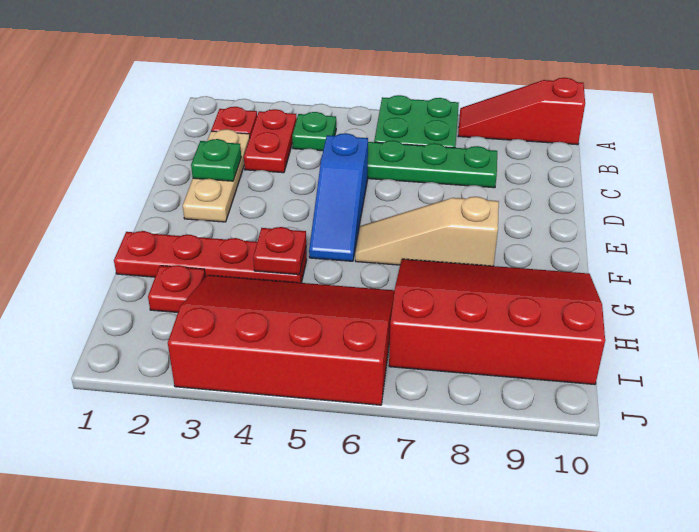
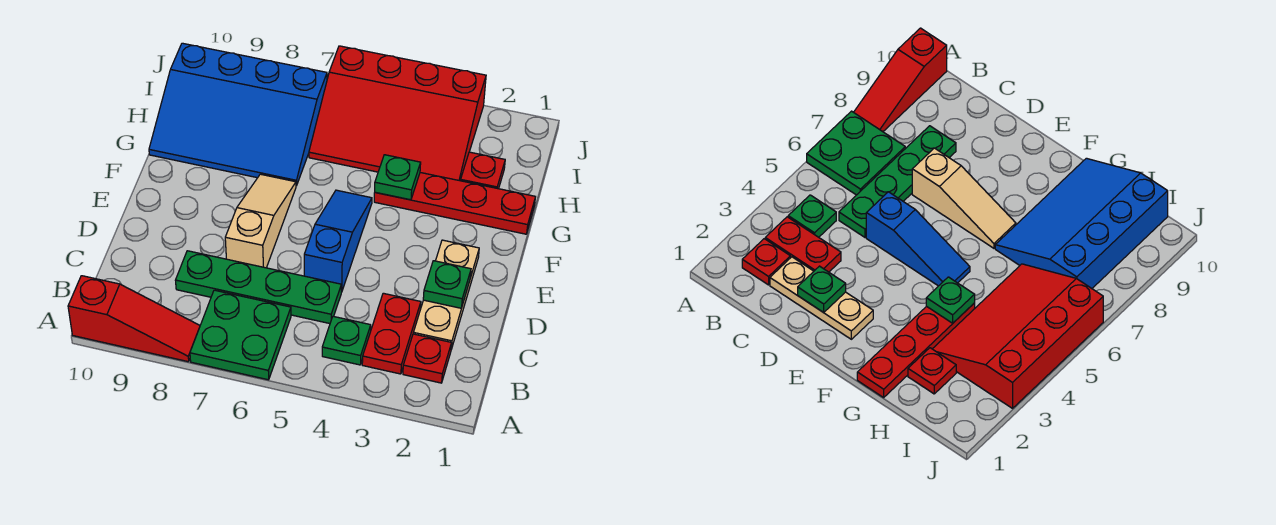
tan slope F6:F8 level 1 top 8 -> tan slope D7:F7 level 1 top D
red plate G4 level 2 -> green plate G4 level 2
red slope G7:I10 level 1 top I -> blue slope G7:I10 level 1 top I

